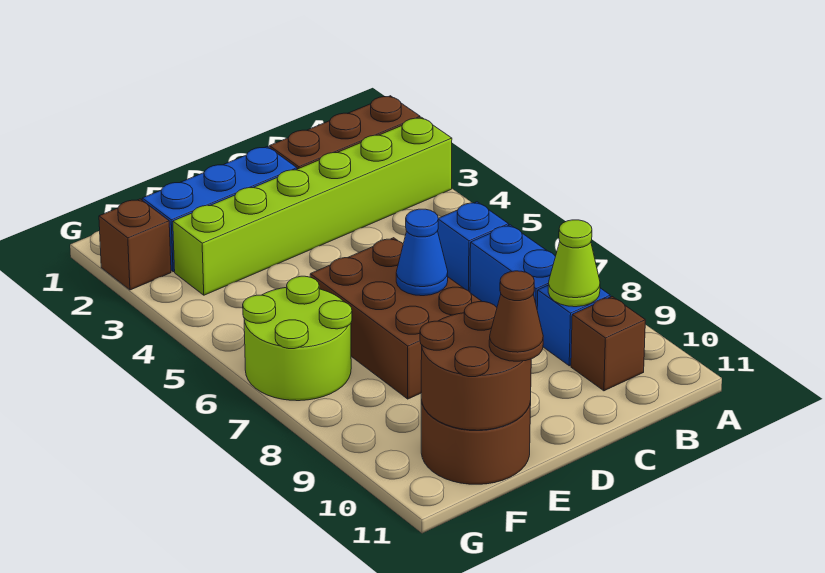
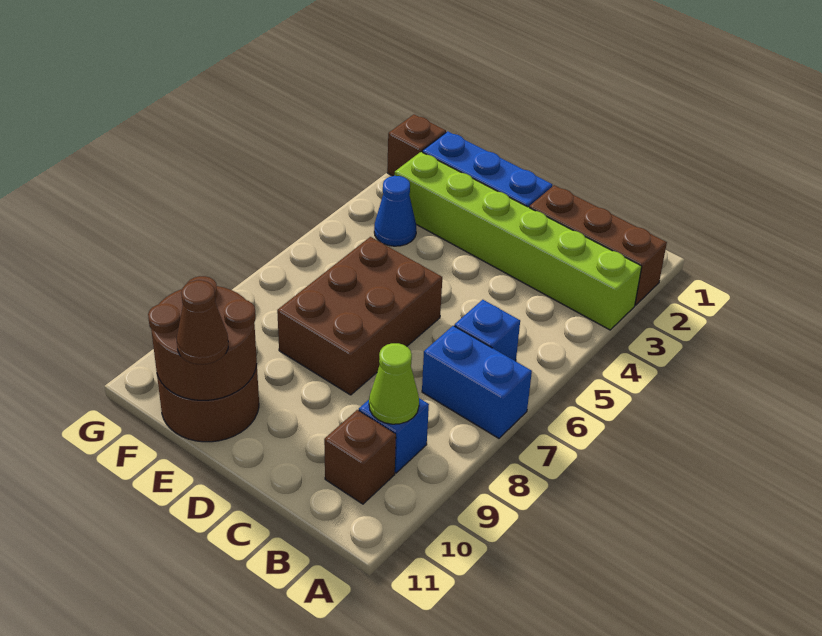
blue brick B7:B8 level 1 -> blue brick A7:B7 level 1
blue cone D7 level 2 -> blue cone F4 level 1
lime round brick F6:G7 level 1 -> none

